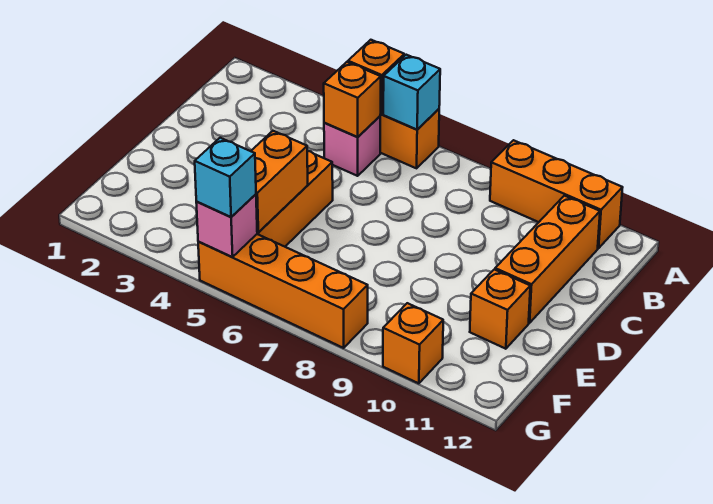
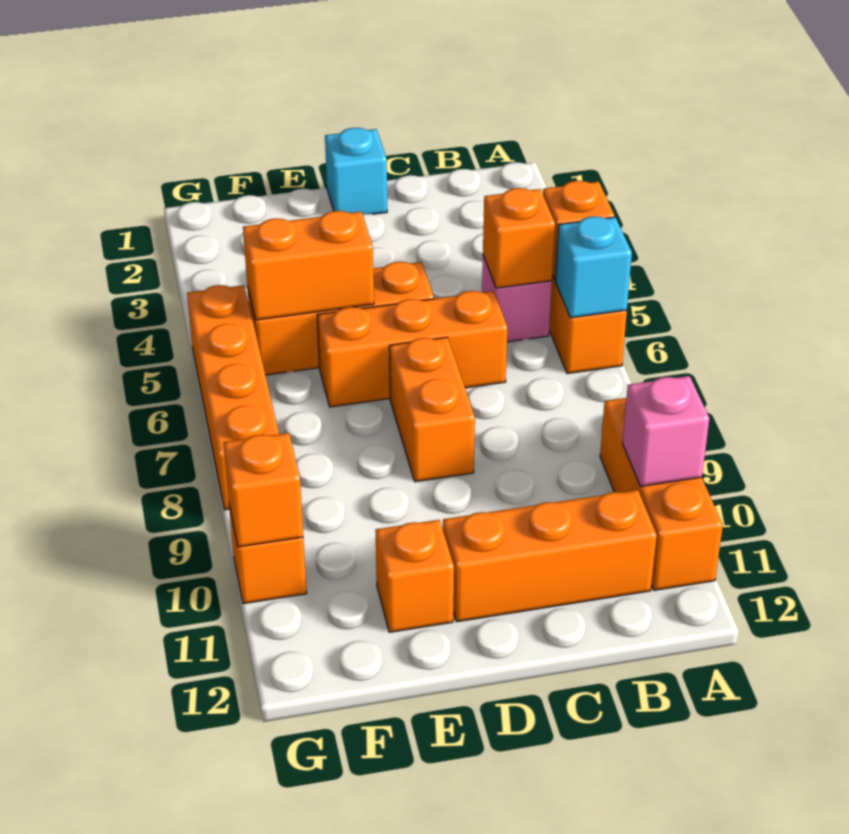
none -> orange brick C6:E6 level 1
none -> orange brick D7:D8 level 1
pink brick G5 level 2 -> pink brick A10 level 2
cyan brick G5 level 3 -> cyan brick D1 level 1
none -> orange brick G10 level 2

